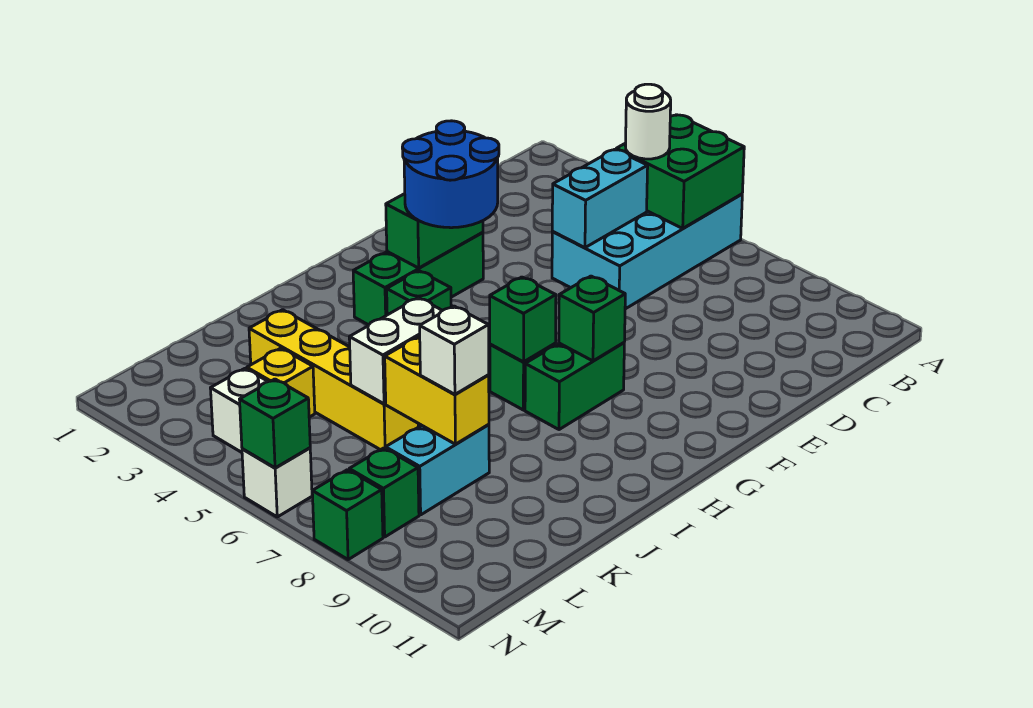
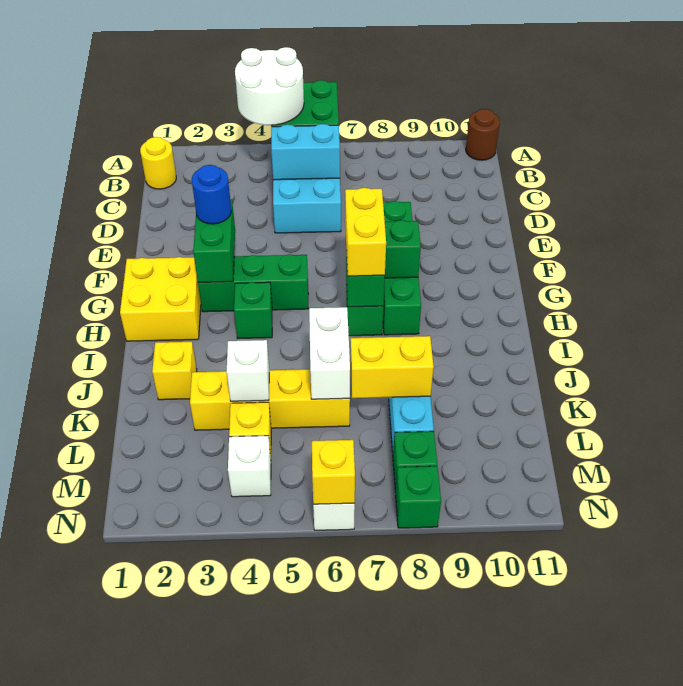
none -> brown round brick A11 level 1
none -> yellow round brick B1 level 1
white round brick B5 level 3 -> white round brick A4:B5 level 3
cyan brick C5:D5 level 2 -> cyan brick C5:C6 level 2
green brick F3:H3 level 1 -> green brick G3:G5 level 1
blue round brick F3:G4 level 3 -> blue round brick F3 level 3
none -> yellow brick G1:H2 level 1
none -> yellow brick G7:H7 level 3
green brick G8:H8 level 1 -> green brick E8:H8 level 1
none -> yellow brick J2 level 1
white brick K8 level 3 -> white brick K4 level 2
green brick N6 level 2 -> yellow brick N6 level 2

